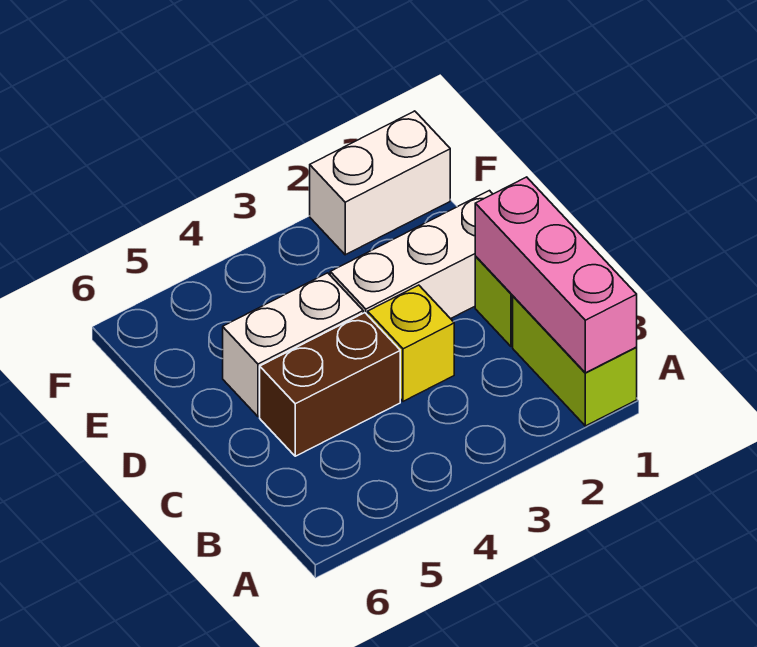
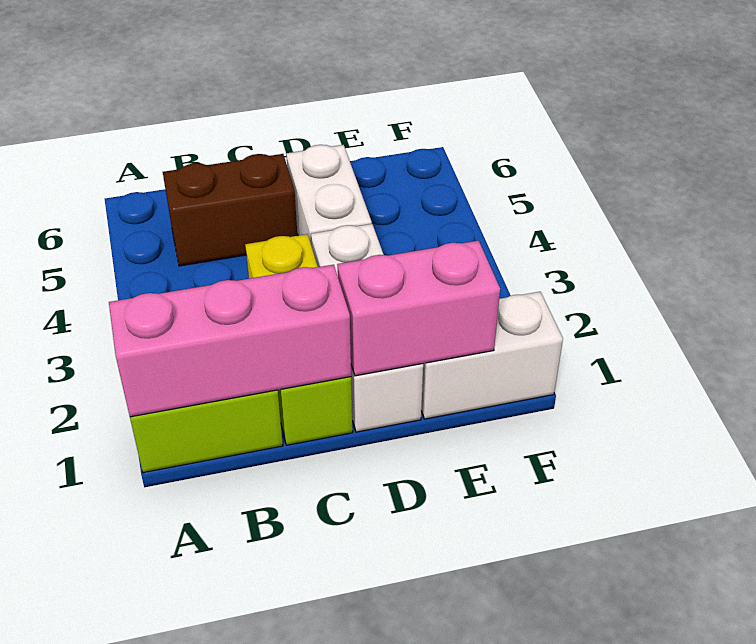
brown brick C4:C5 level 1 -> brown brick B5:C5 level 1
none -> pink brick D1:E1 level 2
white brick F1:F2 level 1 -> white brick E1:F1 level 1

